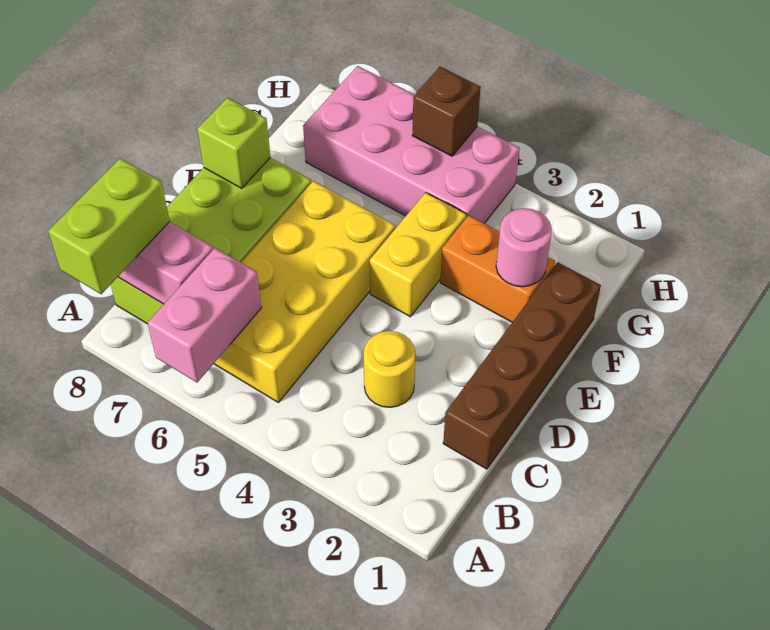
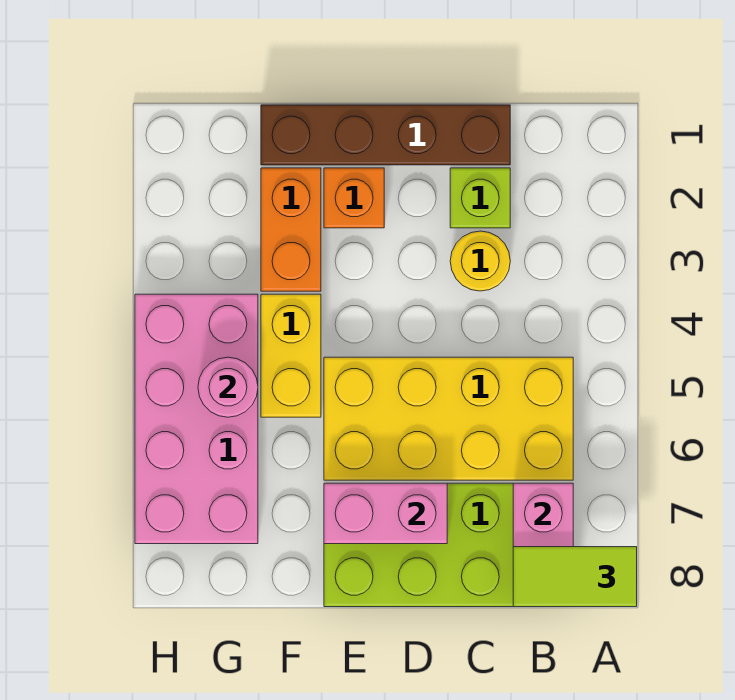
pink brick A6:B6 level 2 -> pink brick D7:E7 level 2
lime brick A8:B8 level 3 -> lime tile A8:B8 level 3
none -> orange brick E2 level 1
yellow brick E4:F4 level 1 -> yellow brick F4:F5 level 1
lime brick E8 level 2 -> lime brick C2 level 1
pink round brick F2 level 2 -> pink round brick G5 level 2
brown brick H5 level 2 -> none

